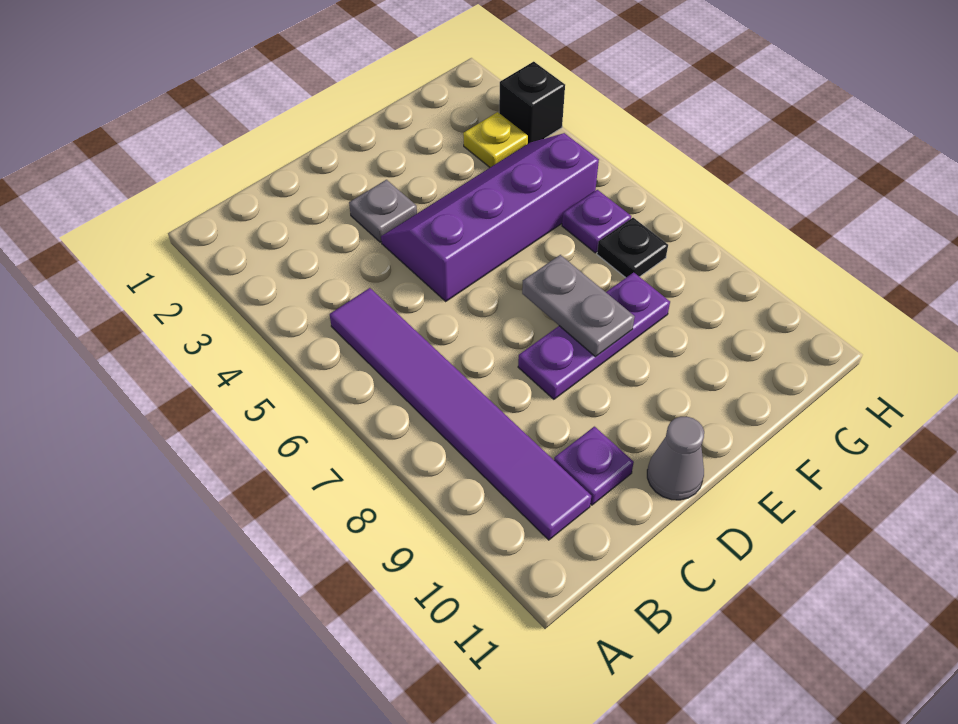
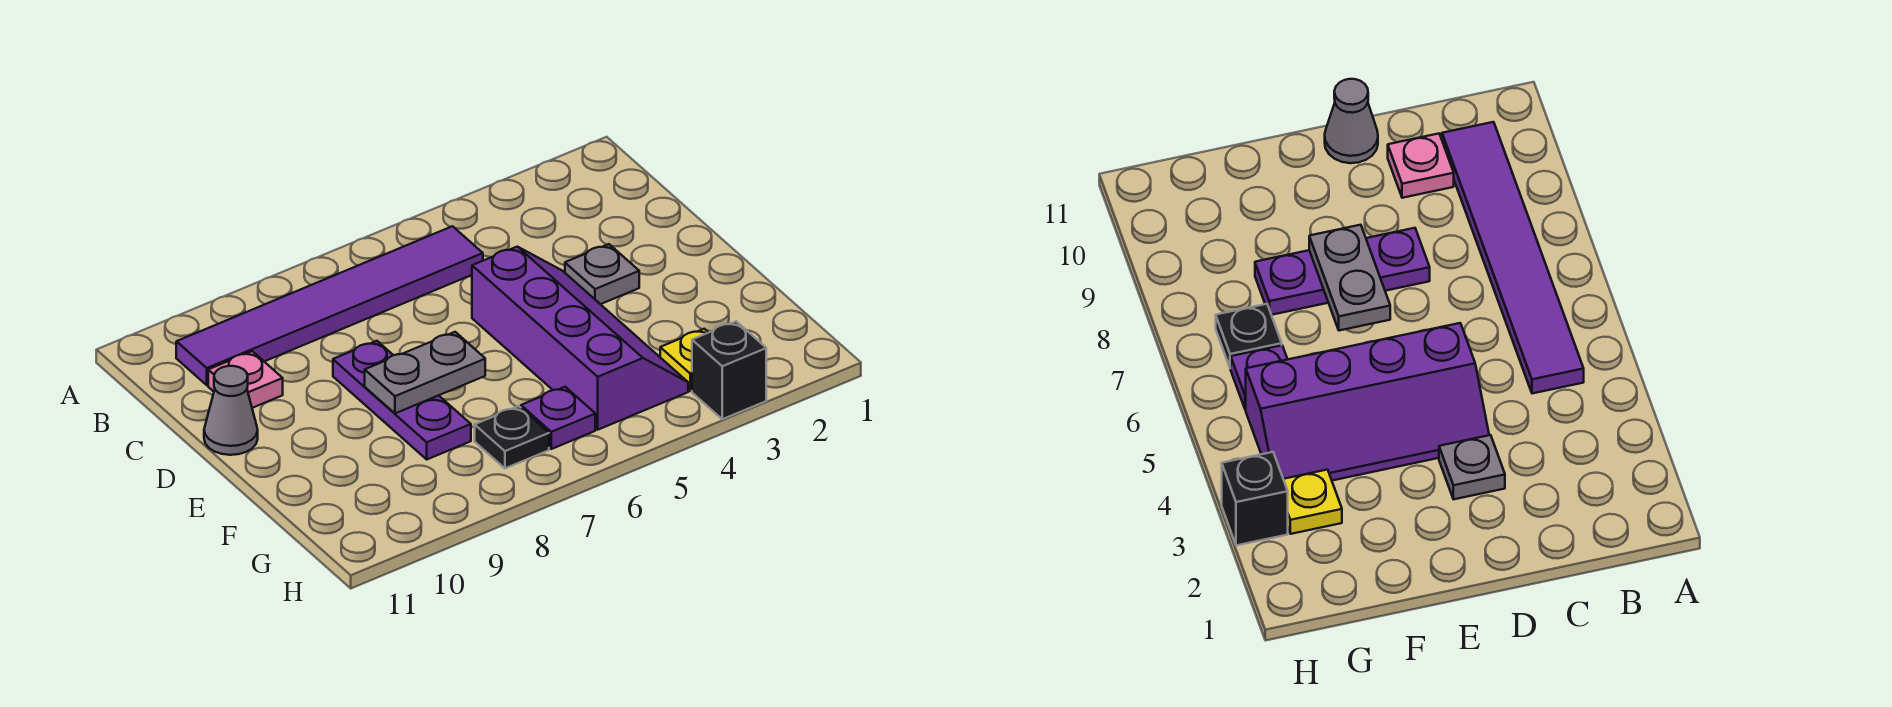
purple plate C10 level 1 -> pink plate C10 level 1

